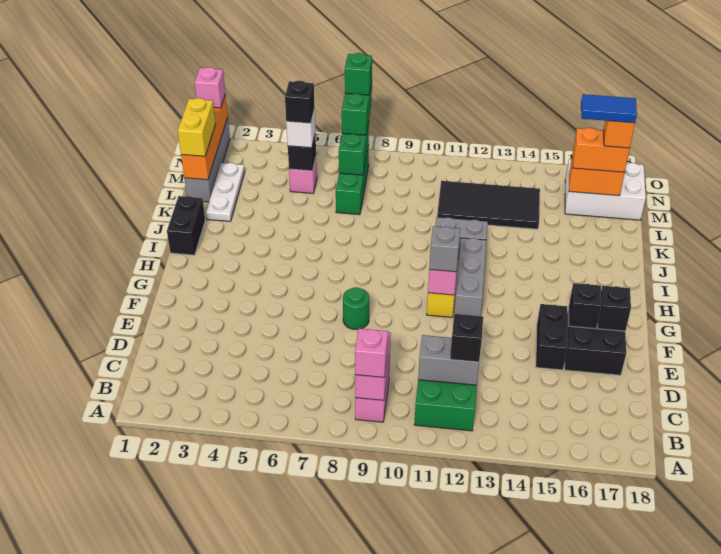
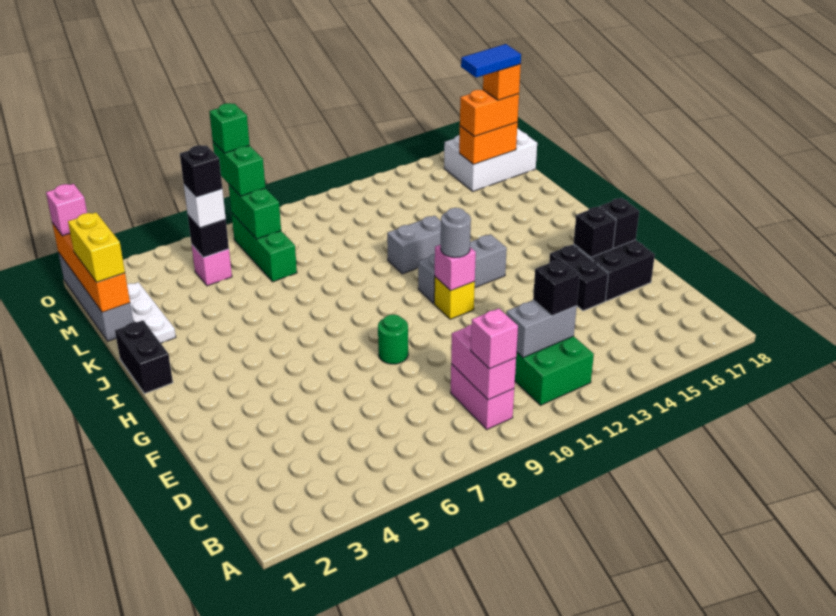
grey brick G11 level 3 -> grey round brick G11 level 3
grey brick G12:I12 level 1 -> grey brick H11:H13 level 1
black tile L11:M14 level 1 -> none

